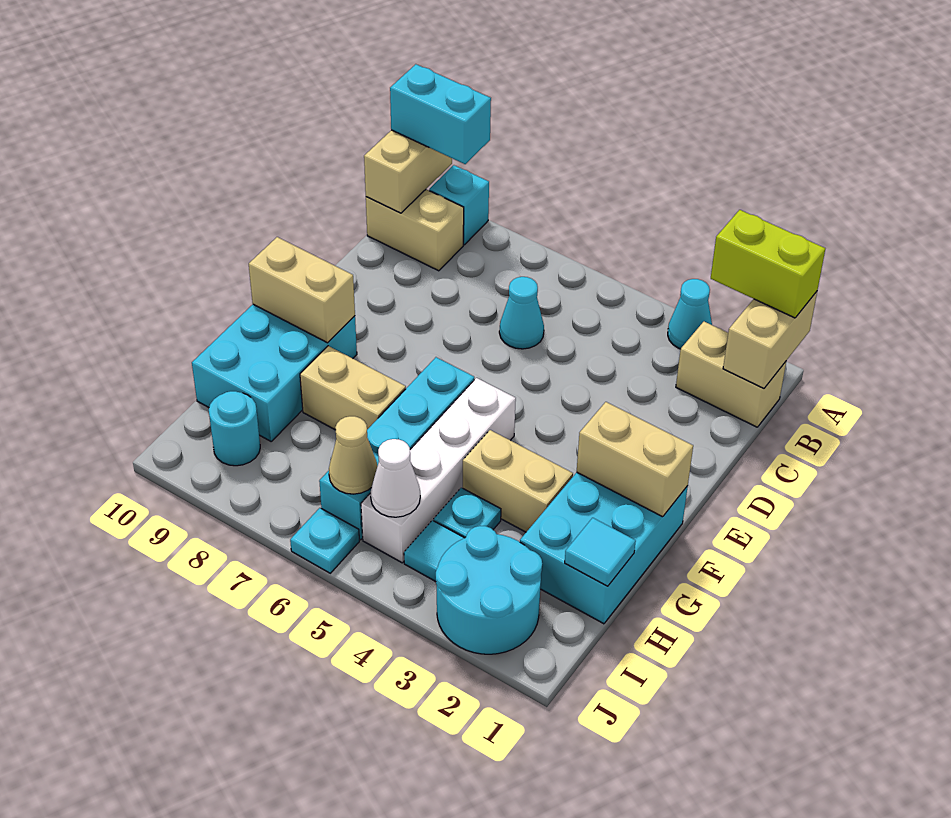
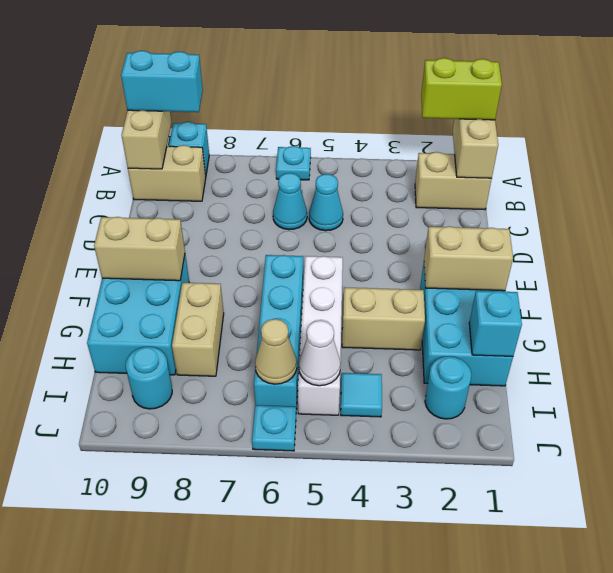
cyan cone A3 level 1 -> cyan cone C5 level 1
tan brick G7:G8 level 1 -> tan brick G8:H8 level 1
cyan tile H1 level 2 -> cyan brick H1 level 2
cyan plate H4 level 1 -> cyan plate A6 level 1
cyan round brick I2:J3 level 1 -> cyan round brick I2 level 1

